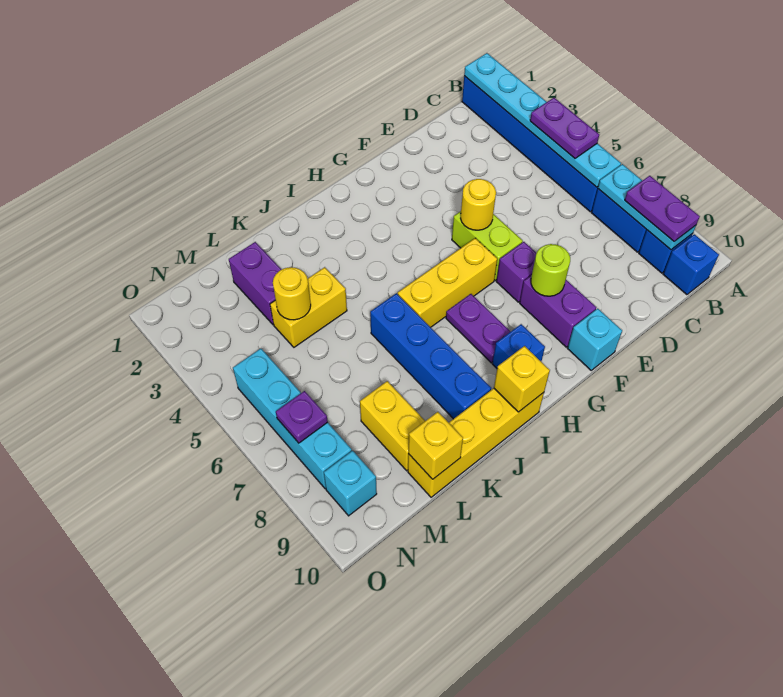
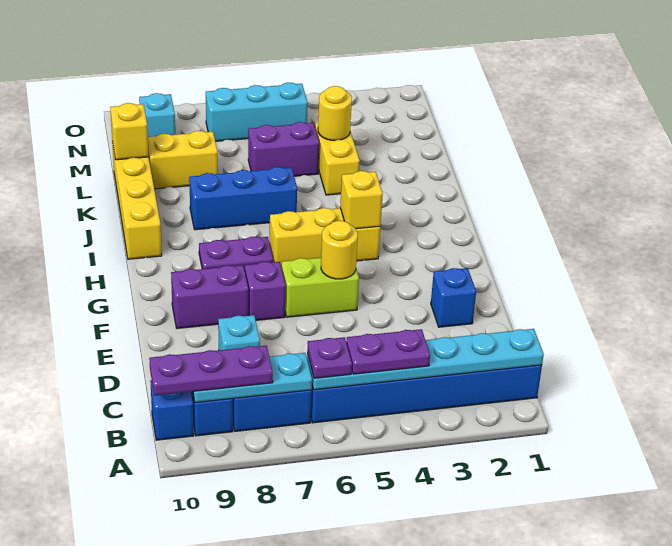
purple plate B8:B9 level 3 -> purple plate B8:B10 level 3
lime round brick F8 level 2 -> none
cyan brick F10 level 1 -> cyan brick D8 level 1
yellow brick G6:I6 level 1 -> yellow brick H4:H6 level 1
blue brick H9 level 1 -> blue brick E2 level 1
yellow brick I10 level 2 -> yellow brick H4 level 2
blue brick J6:J9 level 1 -> blue brick J6:J8 level 1
purple brick L2:L3 level 1 -> purple brick L5:L6 level 1
cyan brick N5:N8 level 1 -> cyan brick N5:N7 level 1
purple plate N7 level 2 -> purple plate B6 level 3

